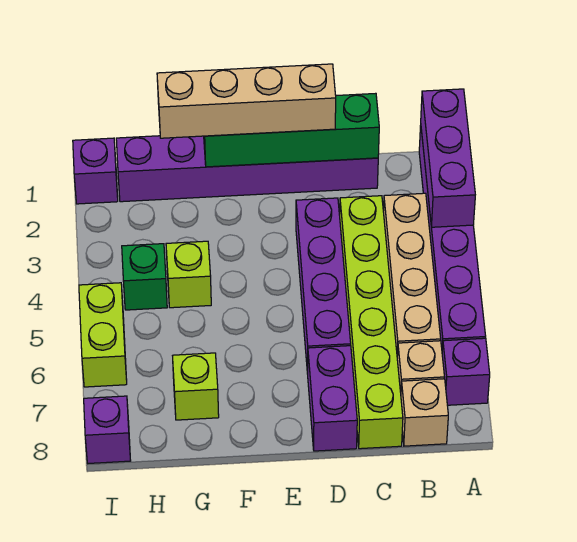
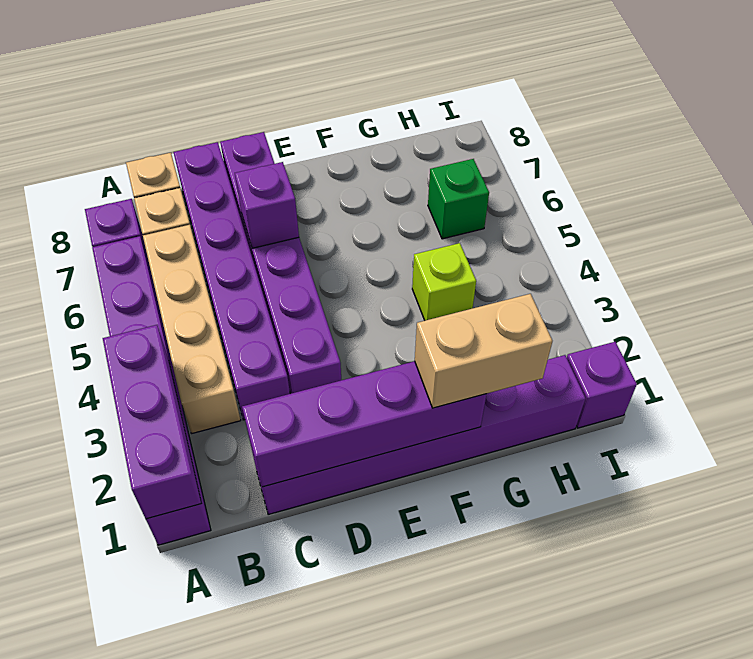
green brick C1:F1 level 2 -> purple brick C1:F1 level 2
lime brick C3:C8 level 1 -> purple brick C3:C8 level 1
tan brick D1:G1 level 3 -> tan brick F1:G1 level 3
lime brick G7 level 1 -> none
green brick H4 level 1 -> green brick H6 level 1
lime brick I5:I6 level 1 -> none
purple brick I8 level 1 -> purple brick D6 level 2

